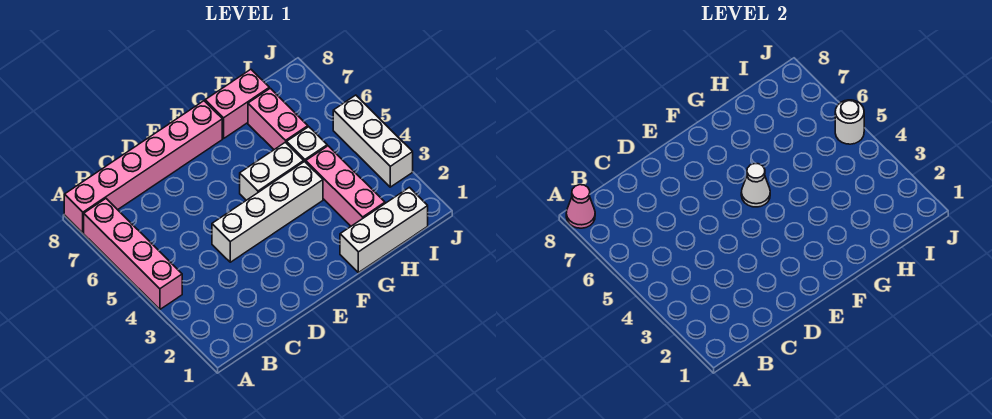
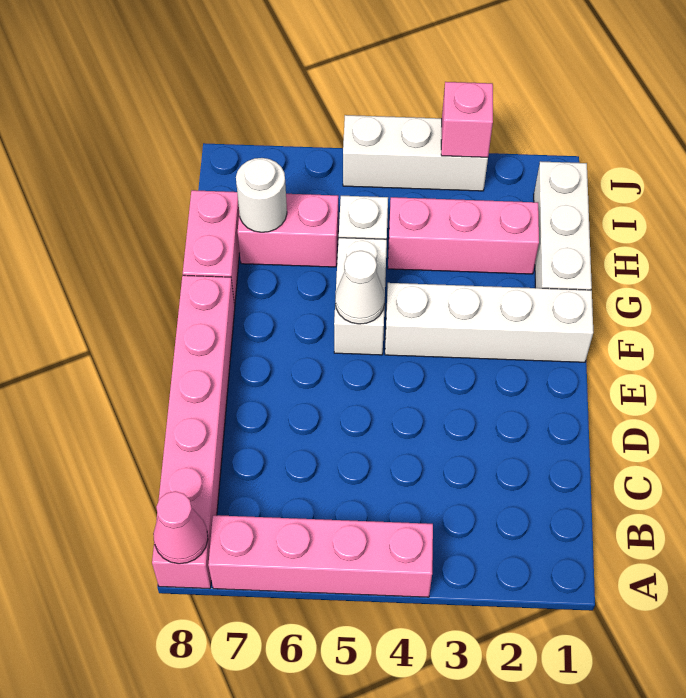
white brick D4:G4 level 1 -> white brick F1:F4 level 1
none -> pink brick J3 level 2
white round brick J5 level 2 -> white round brick H7 level 2

